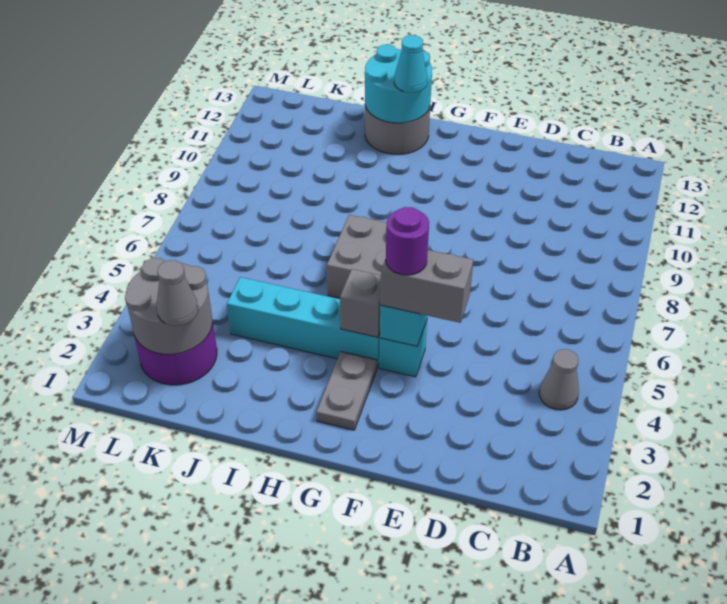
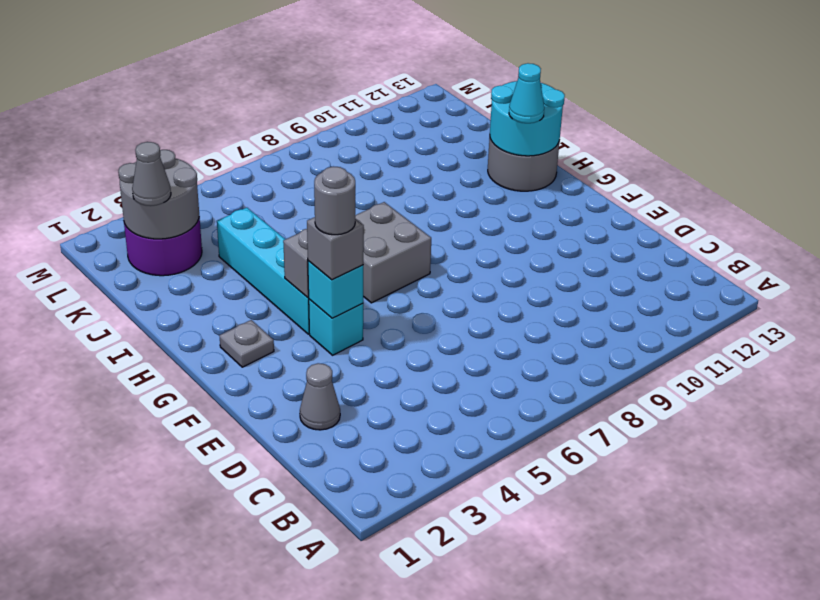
grey cone B4 level 1 -> grey cone D2 level 1
grey brick E4:F4 level 3 -> grey brick F4 level 3
purple round brick F4 level 4 -> grey round brick F4 level 4
grey plate G2:G3 level 1 -> grey plate G2 level 1

